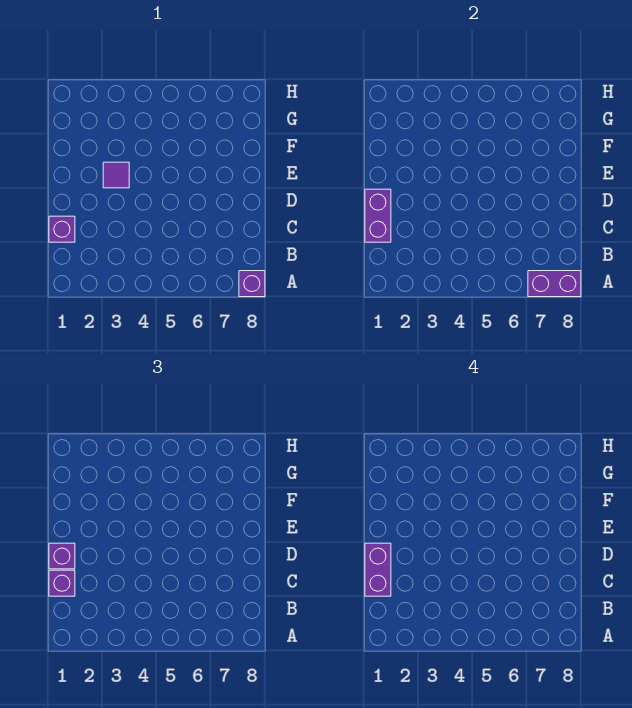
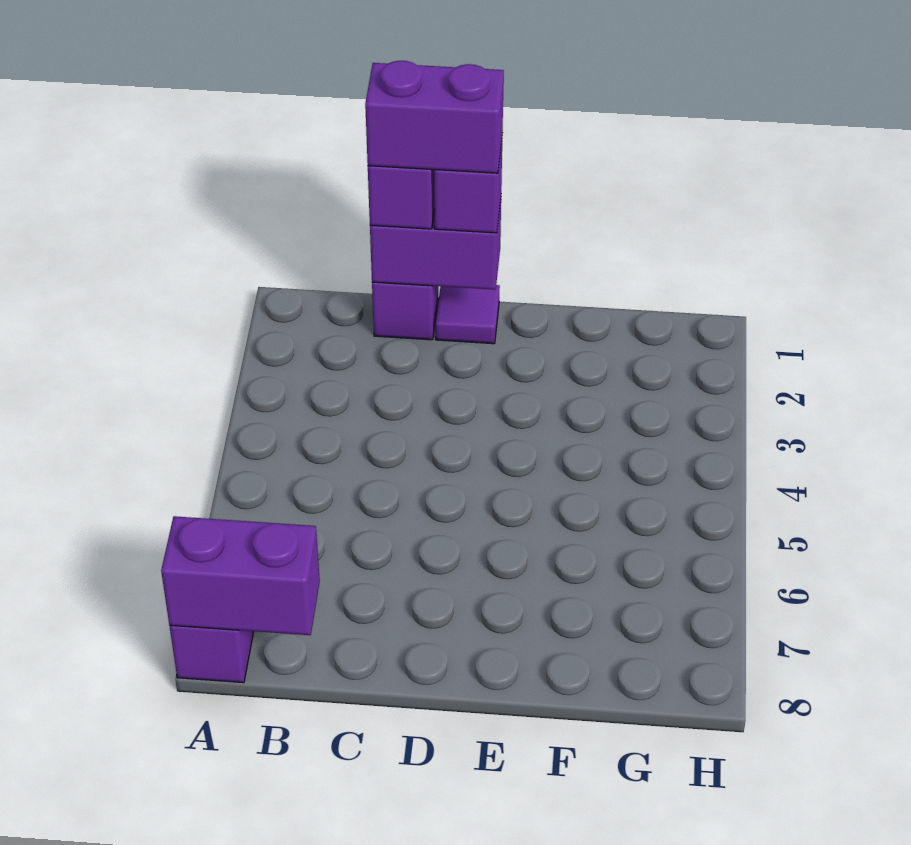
purple brick A7:A8 level 2 -> purple brick A8:B8 level 2
purple tile E3 level 1 -> purple tile D1 level 1

